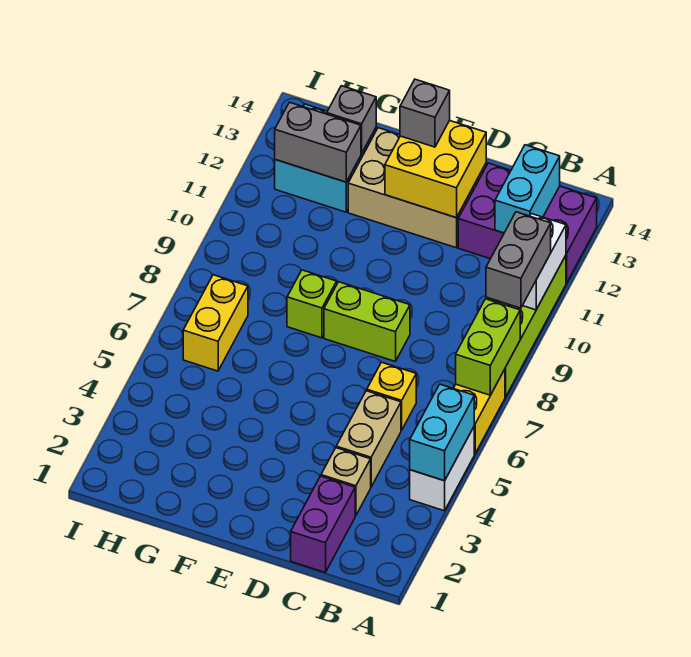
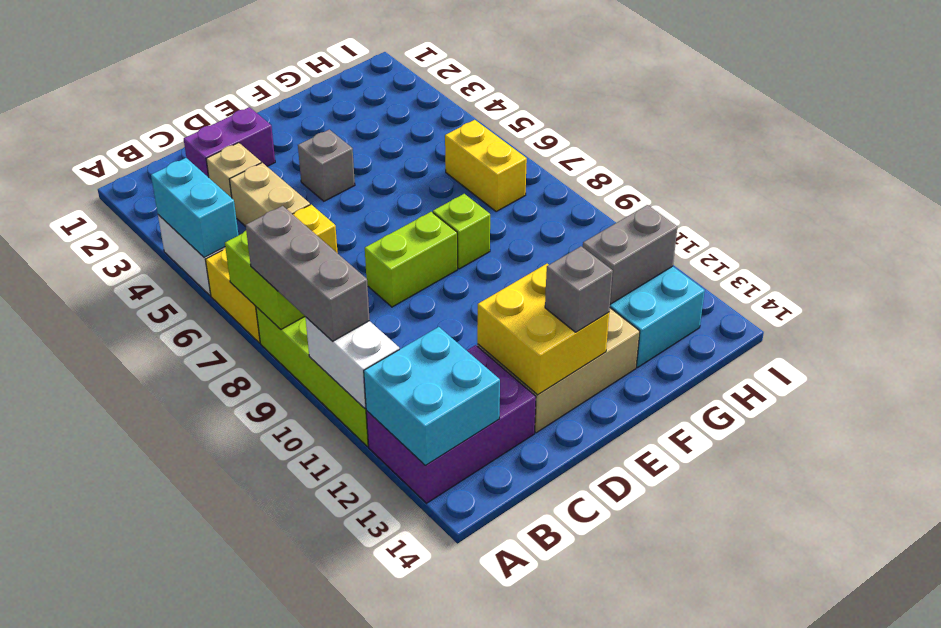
grey brick A9:A10 level 3 -> grey brick A8:A10 level 3
cyan brick B12:B13 level 2 -> cyan brick A12:B13 level 2
purple brick C1:C2 level 1 -> purple brick C2:D2 level 1
grey brick G13 level 2 -> grey brick E4 level 1

